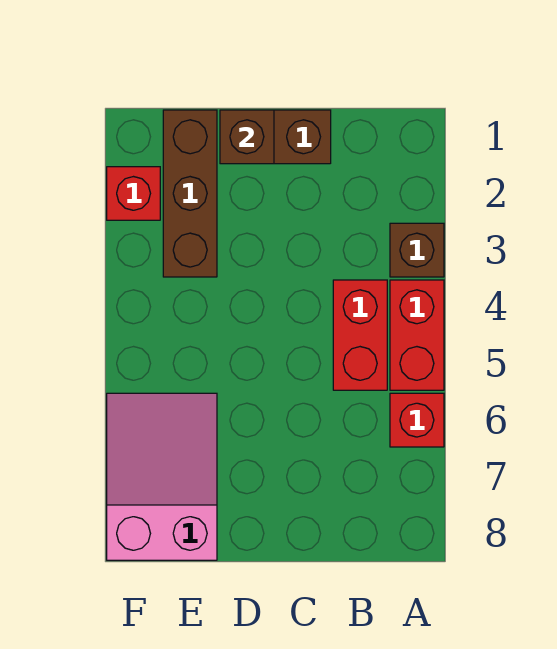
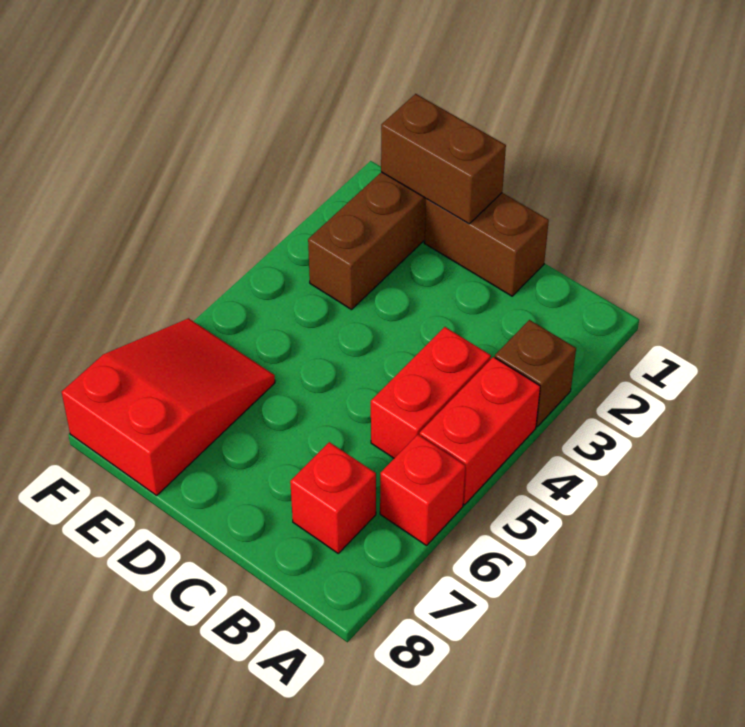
brown brick D1 level 2 -> brown brick D1:E1 level 2
pink slope E6:F8 level 1 top 8 -> red slope E6:F8 level 1 top 8
red brick F2 level 1 -> red brick B7 level 1

